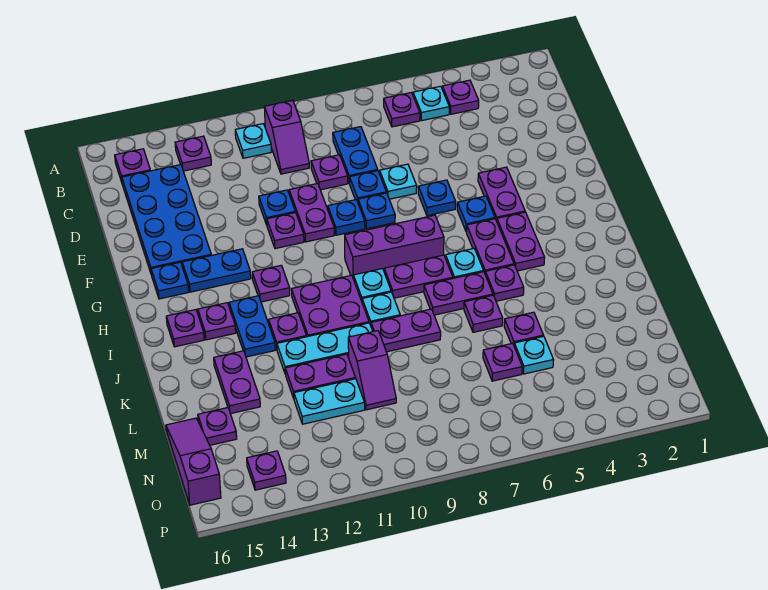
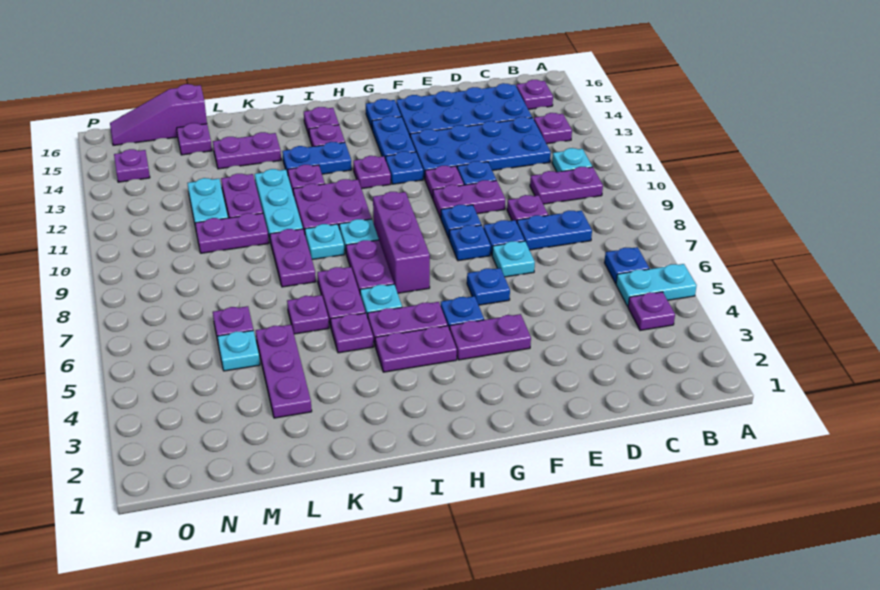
cyan plate B5 level 1 -> cyan plate A5:B5 level 1
purple plate B6 level 1 -> blue plate B6 level 1
purple slope B10:C10 level 1 top B -> purple plate B10:C10 level 1
none -> blue plate C12:F13 level 1
none -> blue plate G12 level 1
purple plate L5 level 1 -> purple plate L3:L5 level 1
purple slope L10:M10 level 1 top L -> purple plate L10:M10 level 1
purple slope M16:O16 level 1 top O -> purple slope M16:O16 level 1 top M

